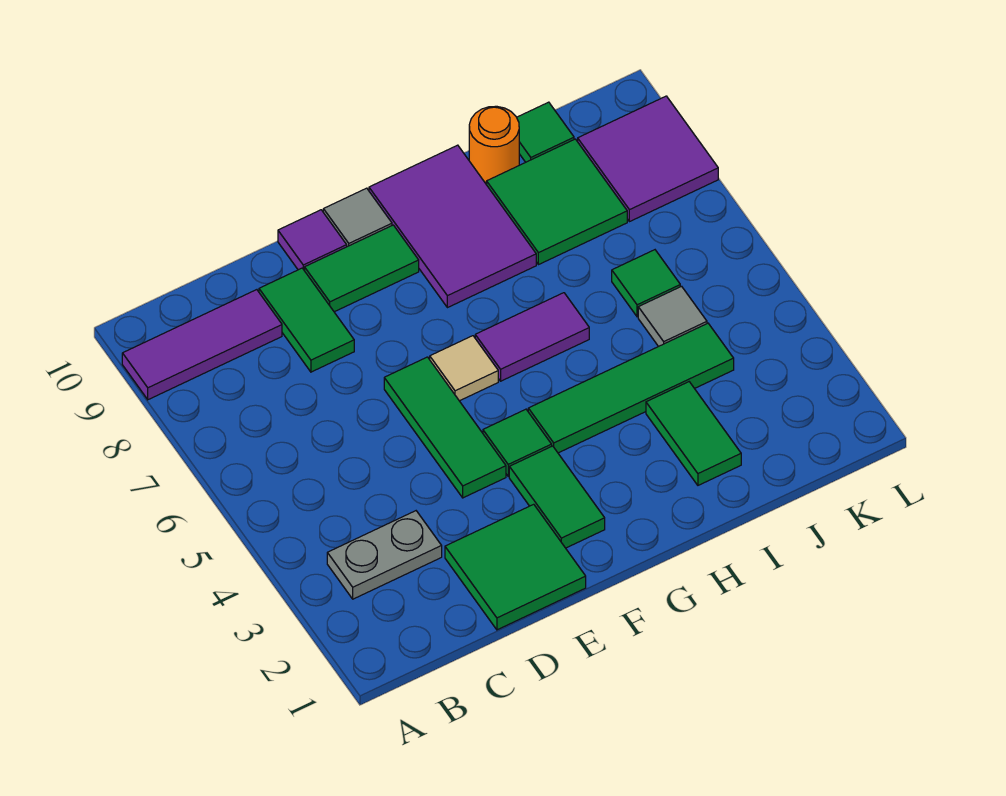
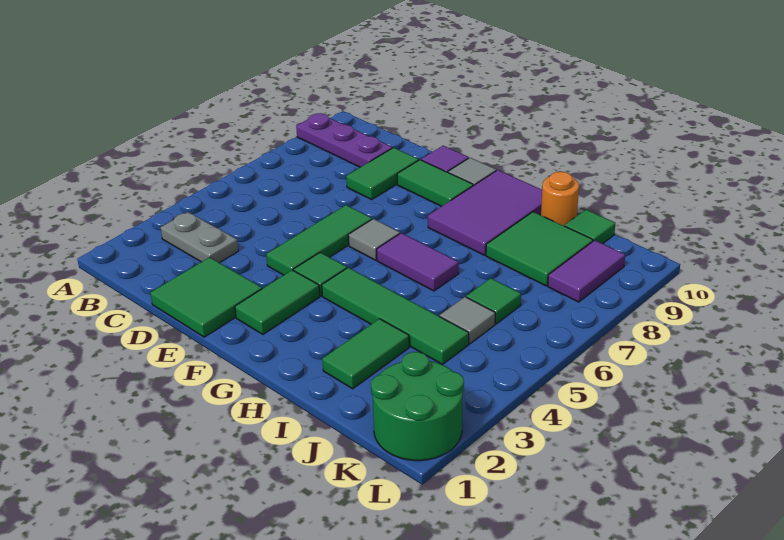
purple tile A9:C9 level 1 -> purple plate A9:C9 level 1
tan tile F6 level 1 -> grey tile F6 level 1
none -> green round brick K1:L2 level 1
purple tile K8:L9 level 1 -> purple tile K8:K9 level 1

